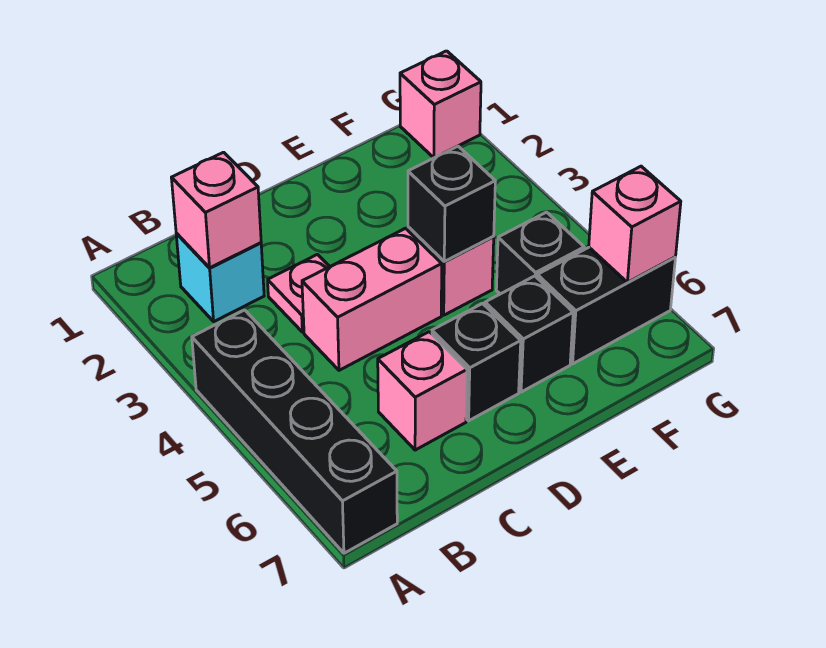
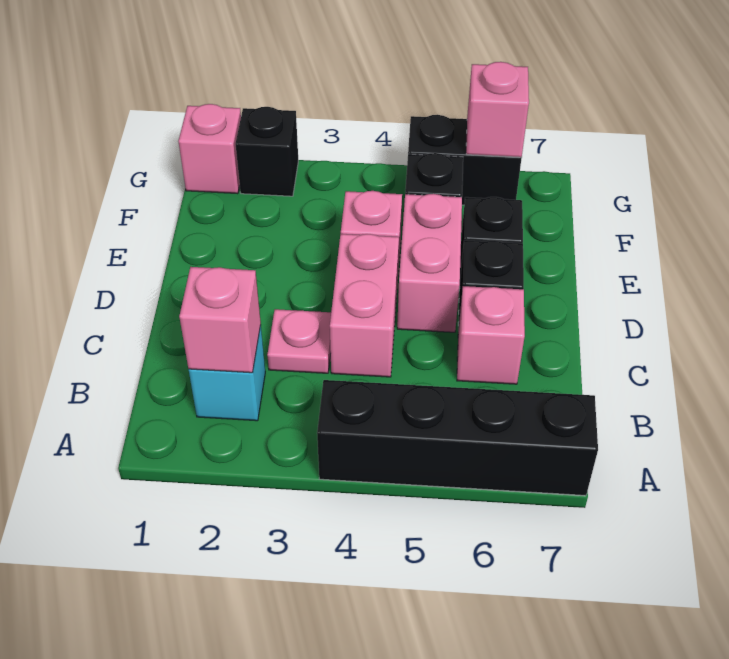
none -> pink brick D5:E5 level 1
black brick E4 level 2 -> black brick G2 level 1
black brick F6:G6 level 1 -> black brick G5:G6 level 1

